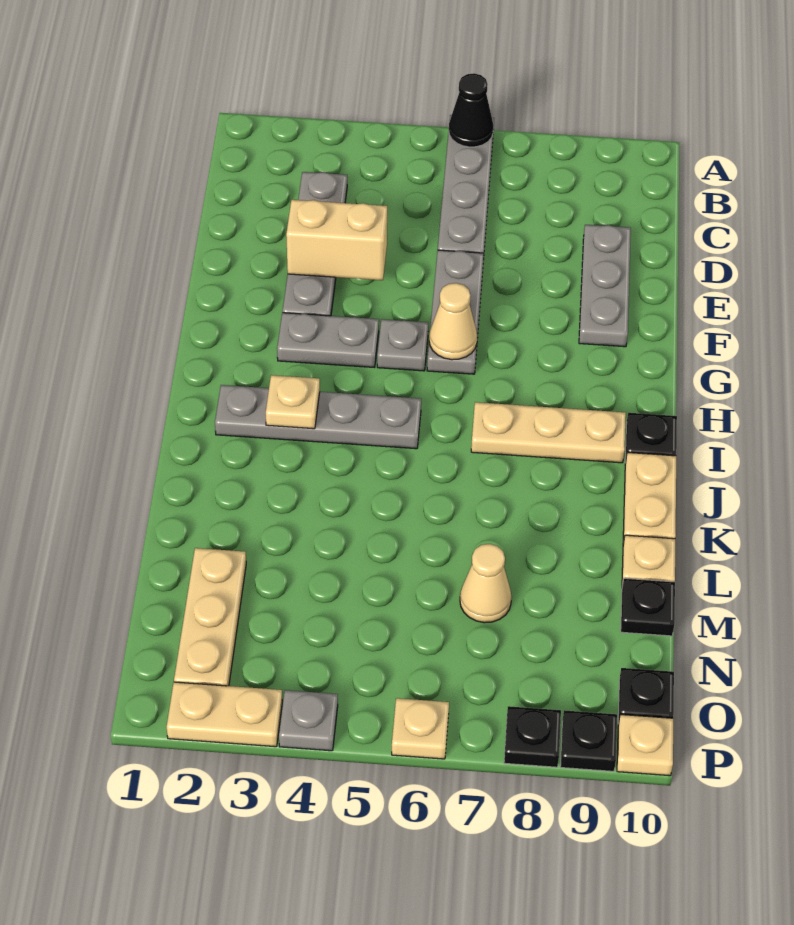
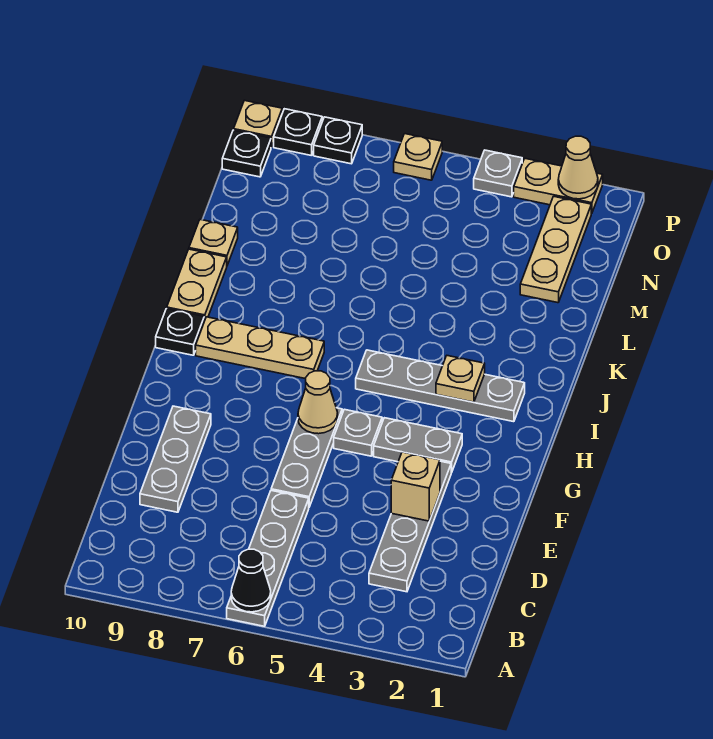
tan brick E3:E4 level 2 -> tan brick E3 level 2
tan cone M7 level 1 -> tan cone P2 level 2
black plate M10 level 1 -> none

